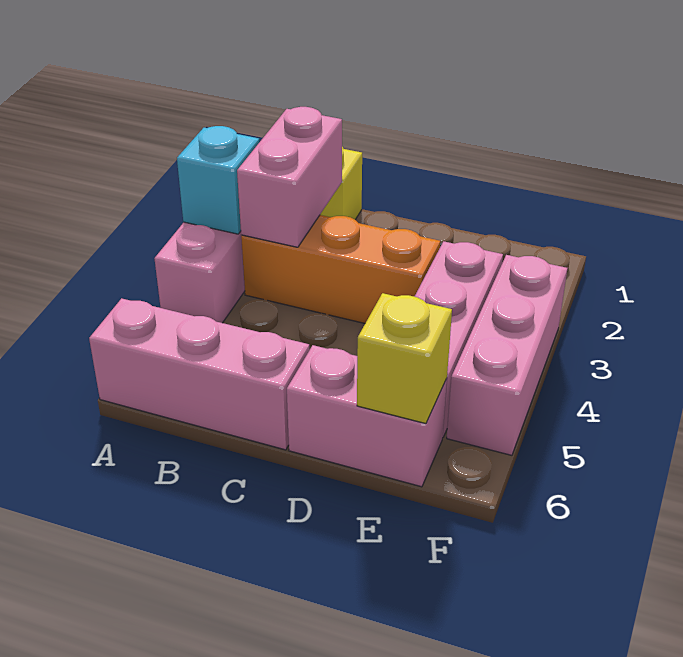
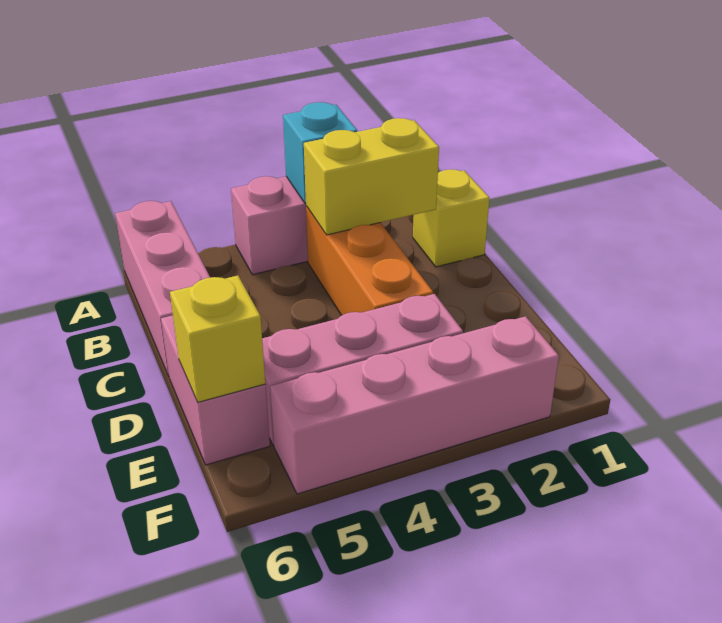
pink brick B2:B3 level 2 -> yellow brick B2:B3 level 2
pink brick F3:F5 level 1 -> pink brick F2:F5 level 1

